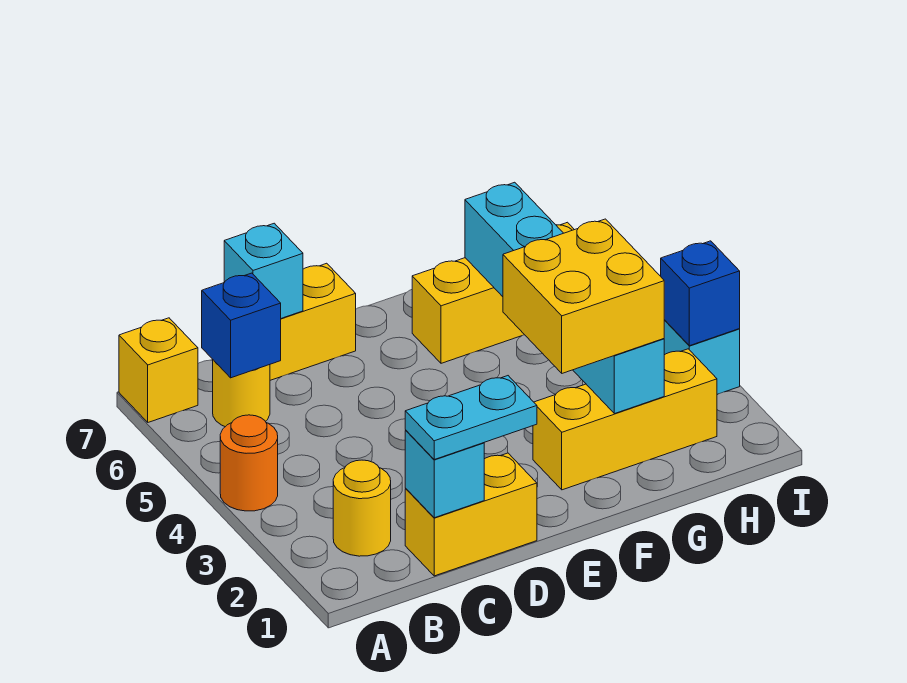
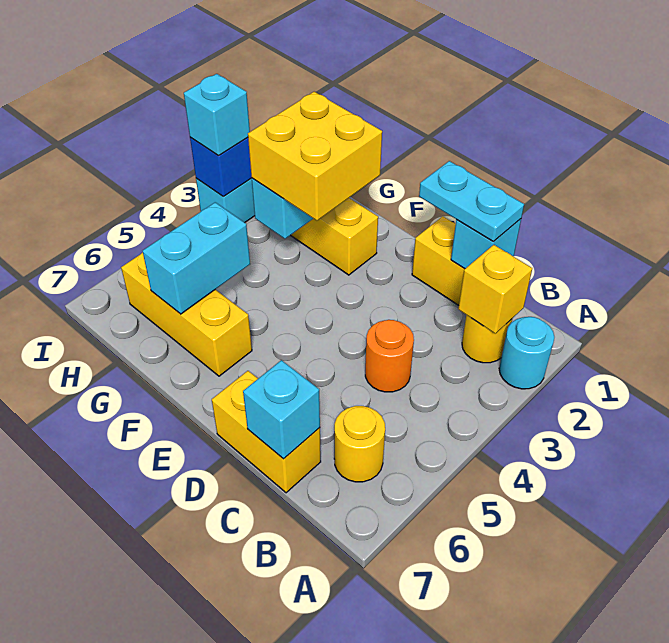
none -> cyan round brick A2 level 1
orange round brick A4 level 1 -> orange round brick C4 level 1
yellow brick A7 level 1 -> yellow brick B2 level 2
blue brick B6 level 2 -> none
none -> cyan brick I3 level 3

